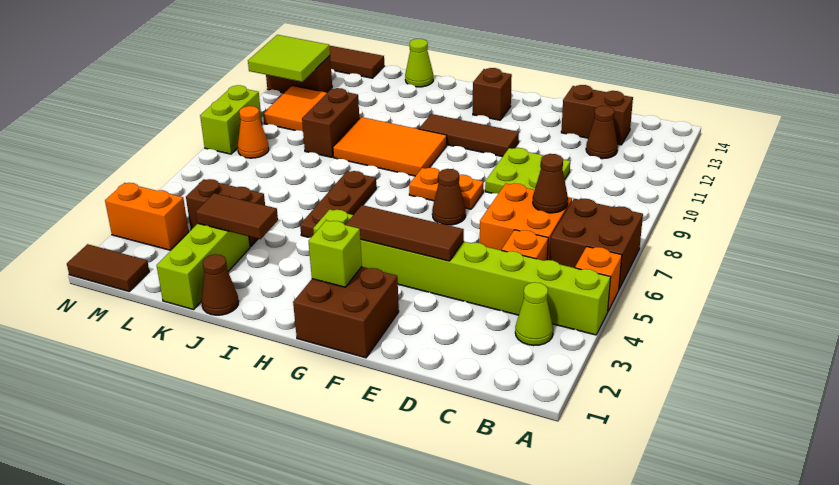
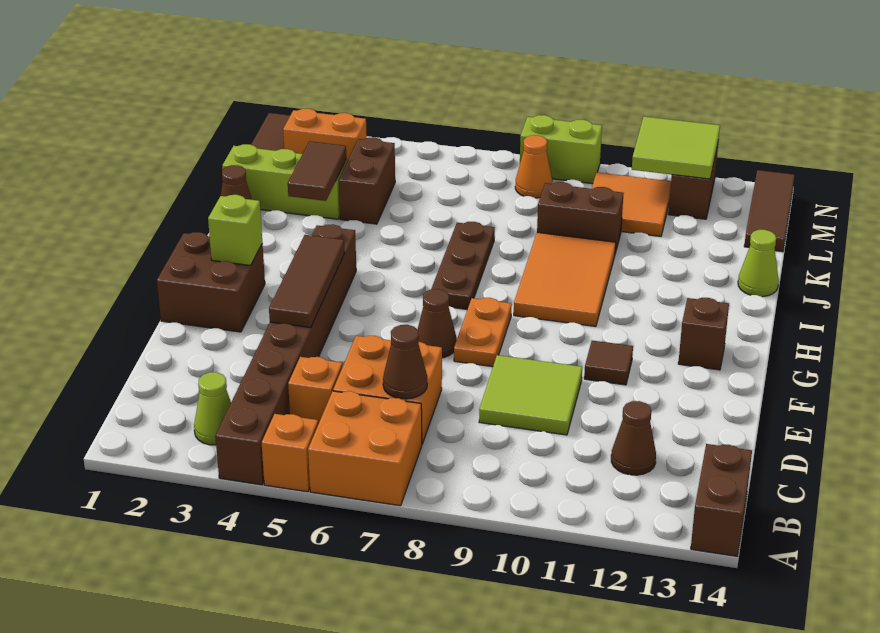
lime brick A4:H4 level 1 -> brown brick A4:H4 level 1
brown brick A6:B7 level 1 -> orange brick A6:B7 level 1
brown brick C13:D13 level 1 -> brown brick A14:B14 level 1
lime plate D9:E10 level 1 -> lime tile D9:E10 level 1
brown tile F11:H11 level 1 -> brown tile F11 level 1
brown plate I5:I7 level 1 -> brown plate H7:J7 level 1
orange brick M3:N3 level 1 -> orange brick M2:M3 level 1

